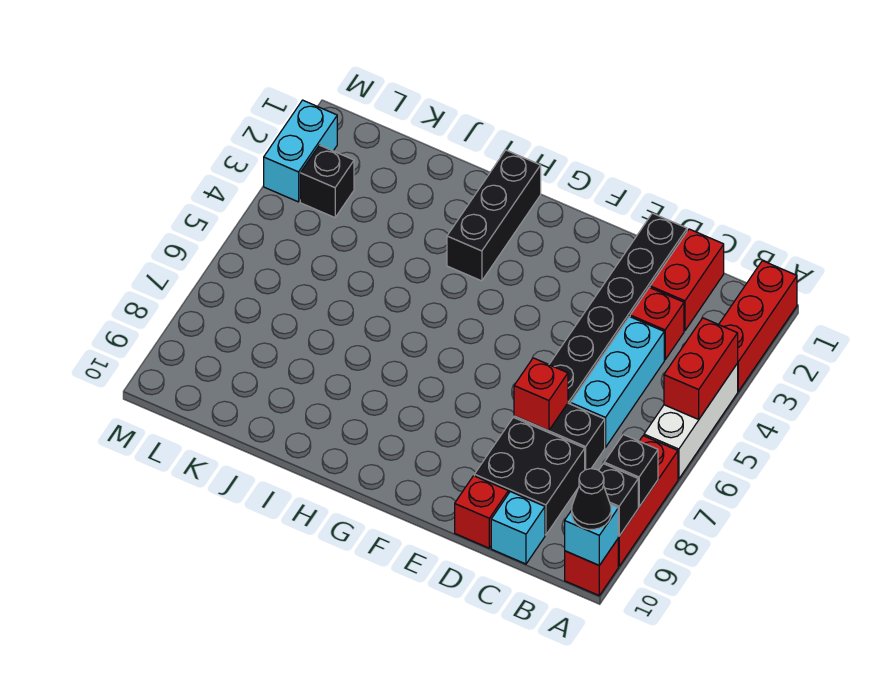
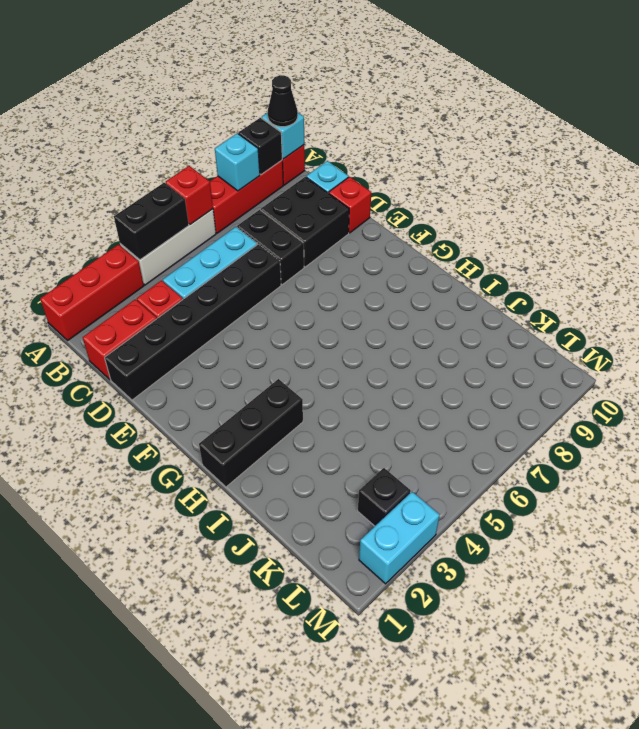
red brick A4:A5 level 2 -> black brick A4:A5 level 2
black brick A8 level 2 -> cyan brick A8 level 2
red brick D7 level 2 -> red brick A6 level 2

